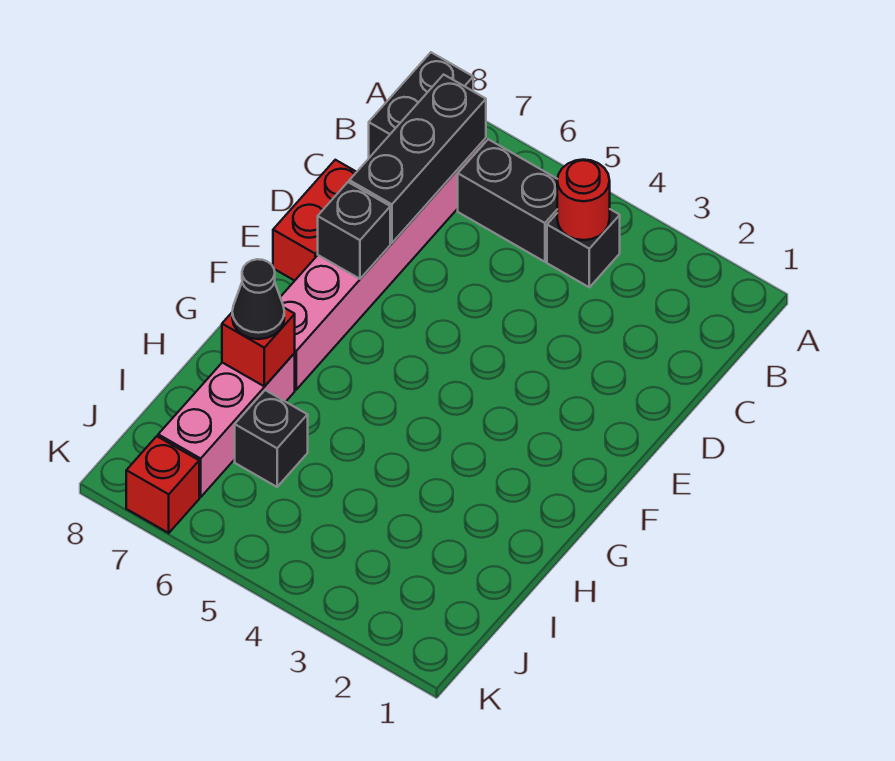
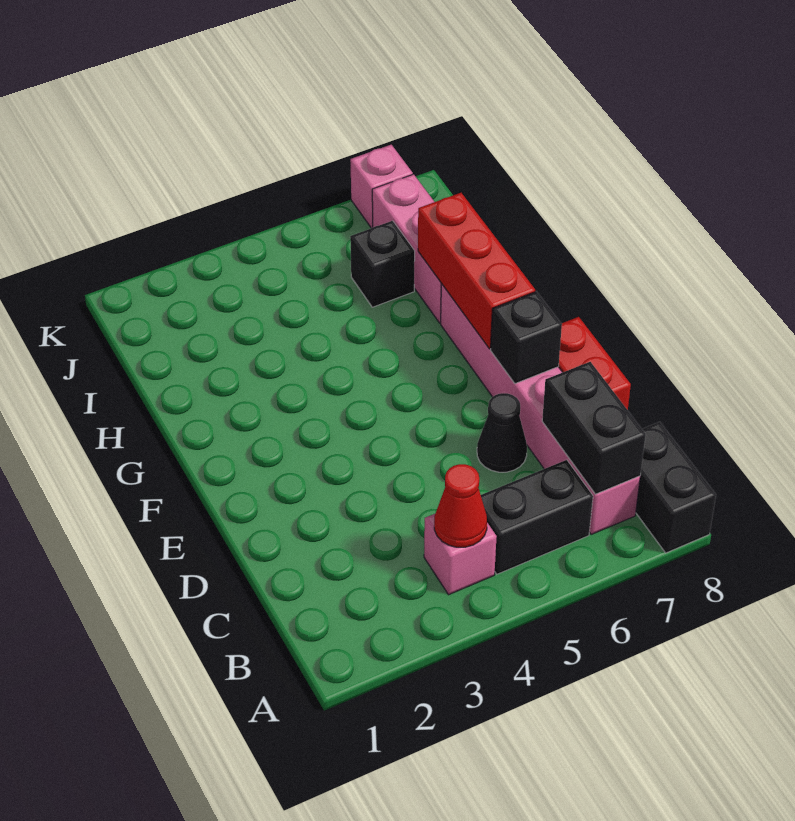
black brick B4 level 1 -> pink brick B4 level 1
red round brick B4 level 2 -> red cone B4 level 2
black brick B7:D7 level 2 -> black brick B7:C7 level 2
red brick H7 level 2 -> red brick F7:H7 level 2
black cone H7 level 3 -> black cone D6 level 1
red brick K7 level 1 -> pink brick K7 level 1

